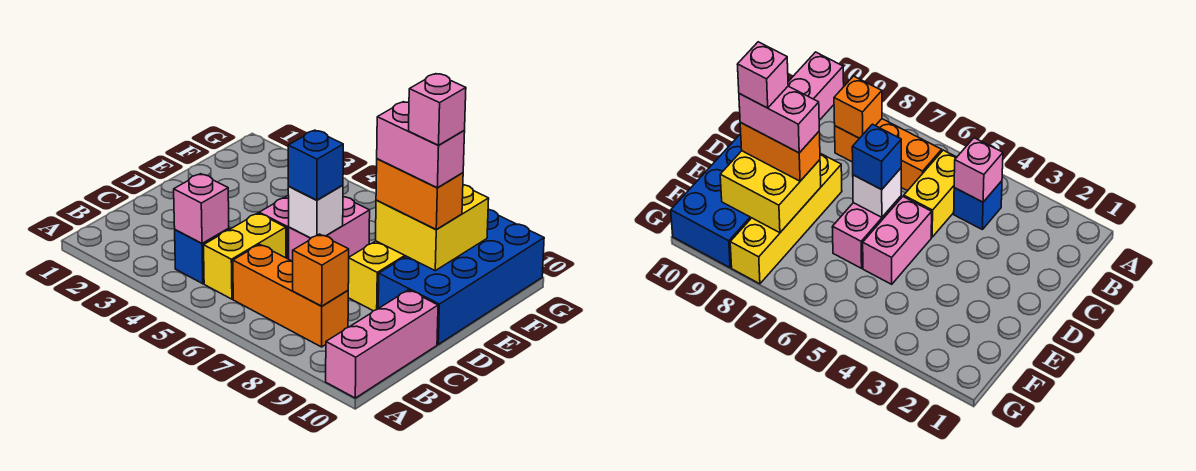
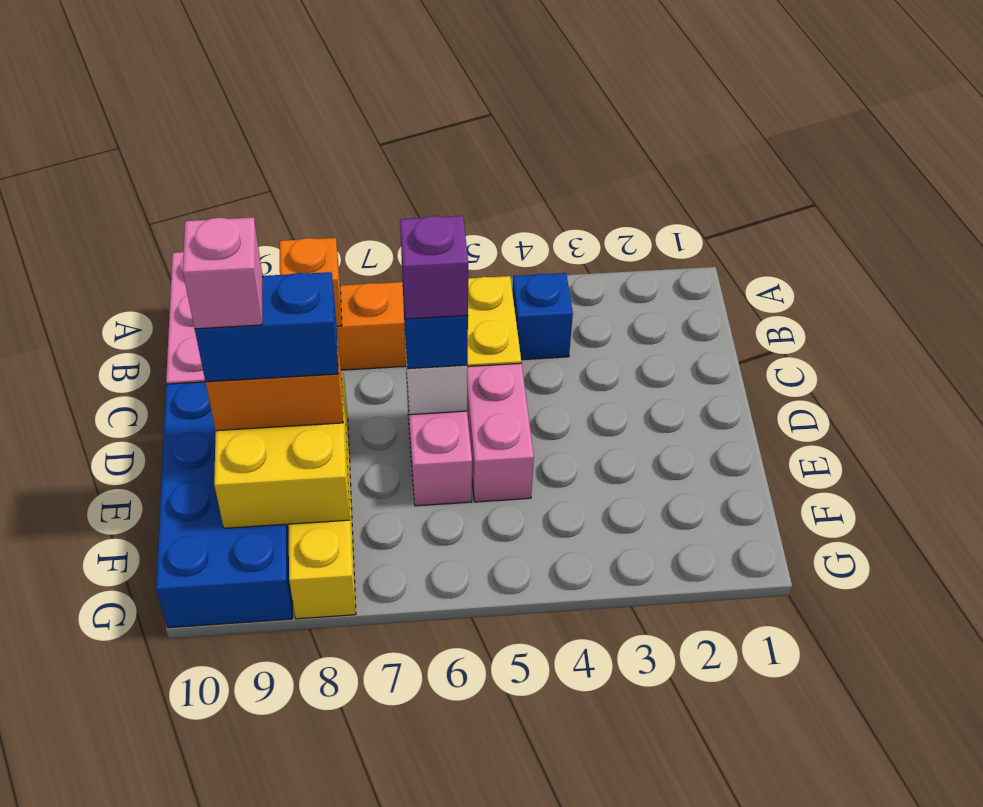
pink brick B4 level 2 -> none
none -> purple brick D6 level 4
pink brick E8:E9 level 4 -> blue brick E8:E9 level 4

